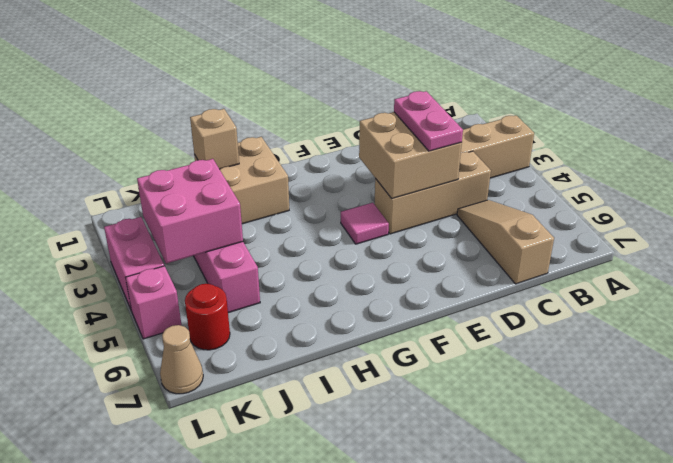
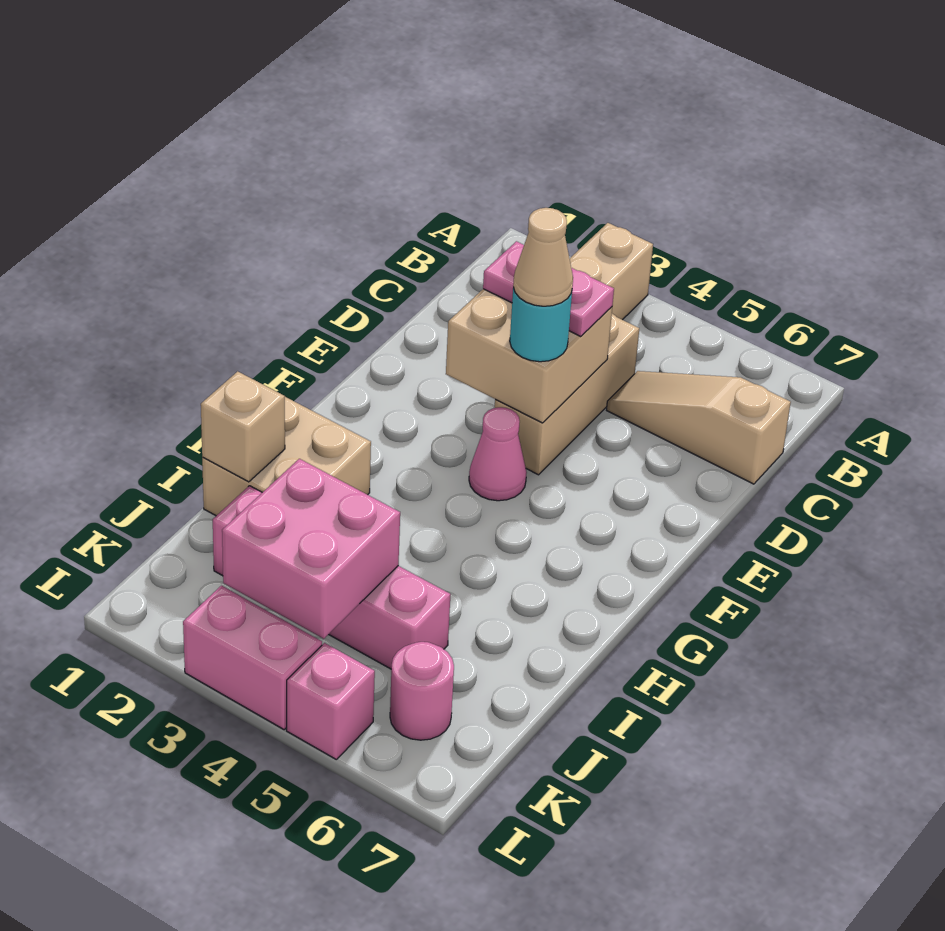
none -> cyan round brick E4 level 3
pink tile F4 level 1 -> pink cone F4 level 1
red round brick K6 level 1 -> pink round brick K6 level 1
tan cone L7 level 1 -> tan cone E4 level 4

